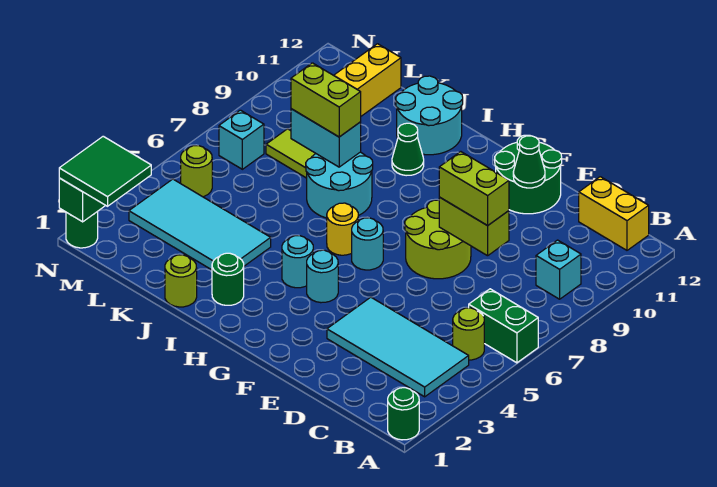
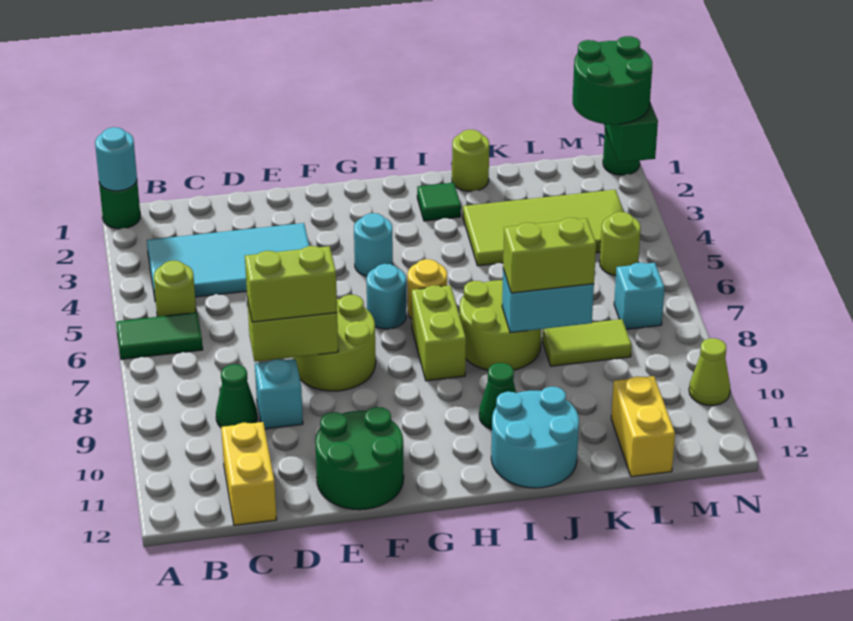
green brick A6:B6 level 1 -> green tile A6:B6 level 1
cyan brick B9 level 1 -> cyan brick D9 level 1
yellow brick B12:C12 level 1 -> yellow brick C11:C12 level 1
green cone E11 level 2 -> green cone C9 level 1
cyan round brick H4 level 1 -> cyan round brick A1 level 2
none -> lime brick H7:H8 level 1
green round brick I2 level 1 -> green tile I2 level 1
cyan round brick I7:J8 level 1 -> lime round brick I7:J8 level 1
cyan tile J3:M4 level 1 -> lime tile J3:M4 level 1
green tile M1:N2 level 3 -> green round brick M1:N2 level 3
none -> lime cone N10 level 1

